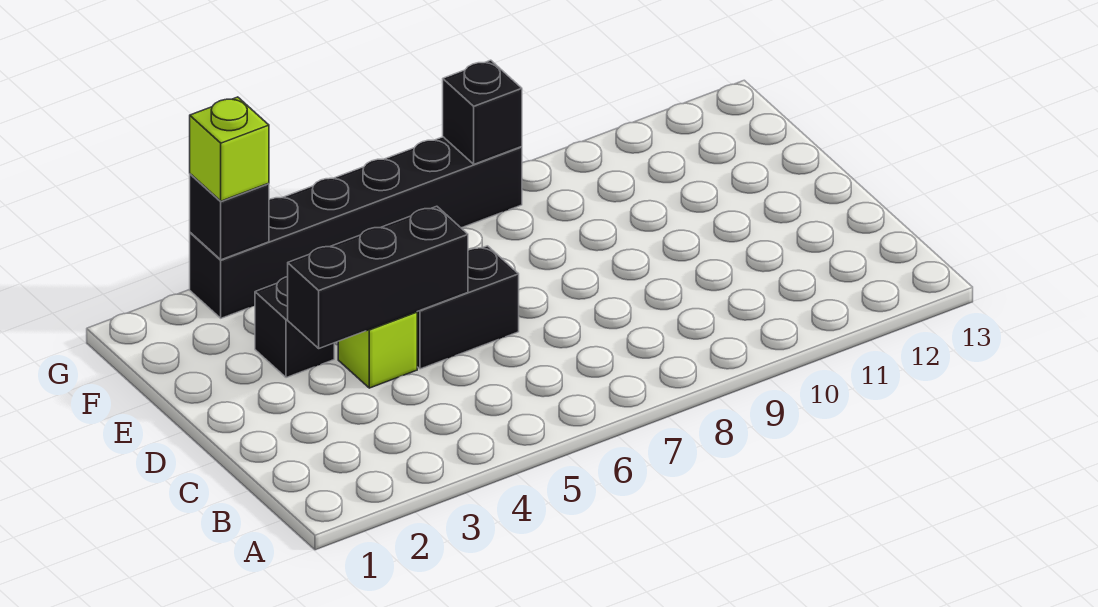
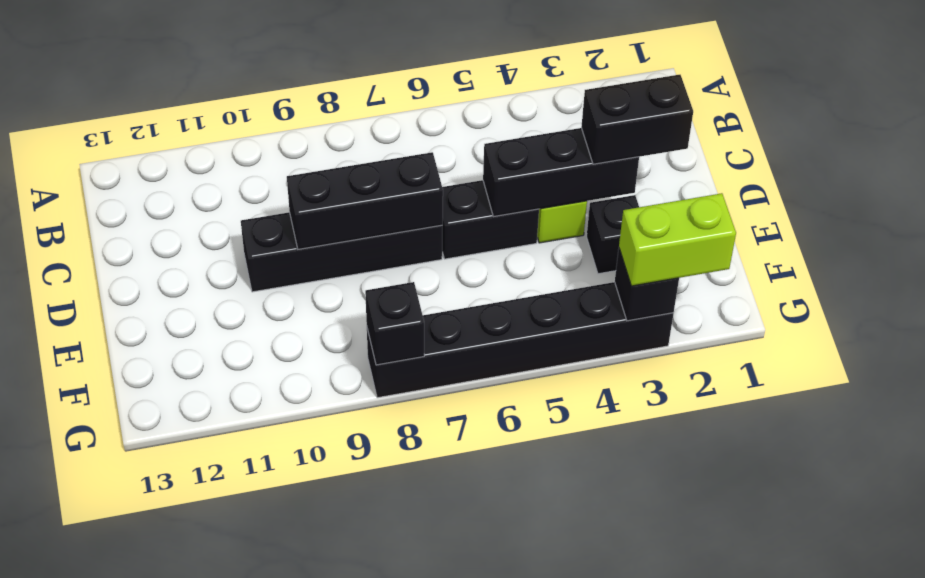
none -> black brick D2:D3 level 3
none -> black brick D7:D10 level 1
none -> black brick D7:D9 level 2
lime brick G3 level 3 -> lime brick G2:G3 level 3

